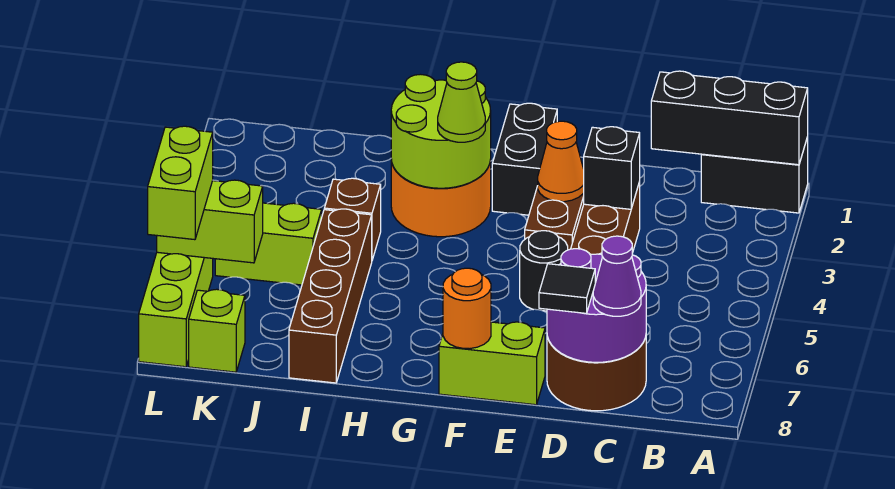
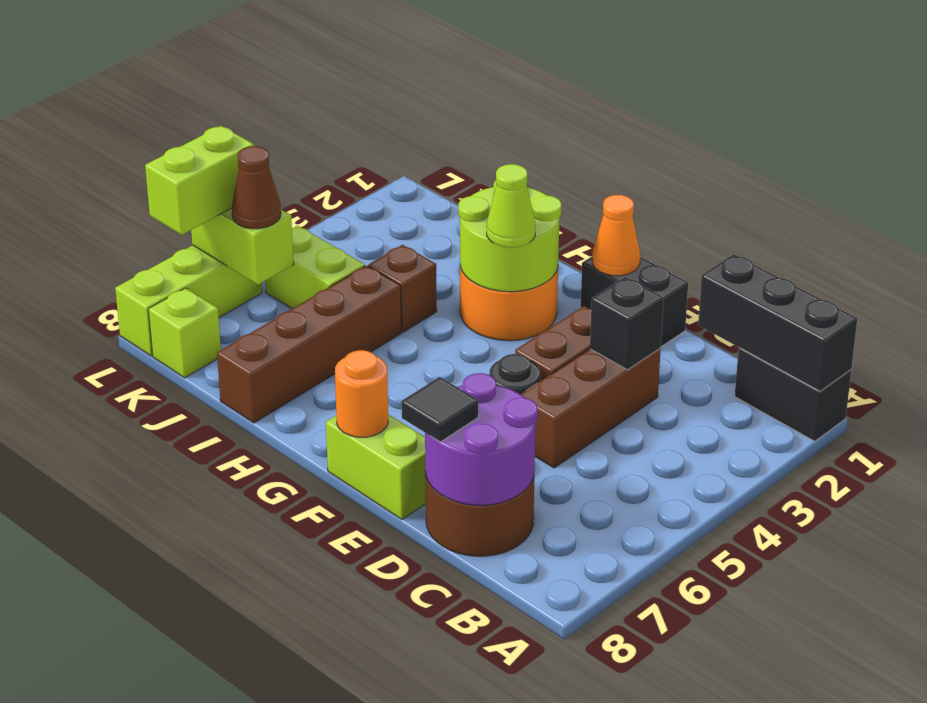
purple cone C8 level 3 -> none
orange cone E3 level 2 -> orange cone F1 level 2
black brick F1:F2 level 1 -> black brick E1:F1 level 1
none -> brown cone K6 level 3

